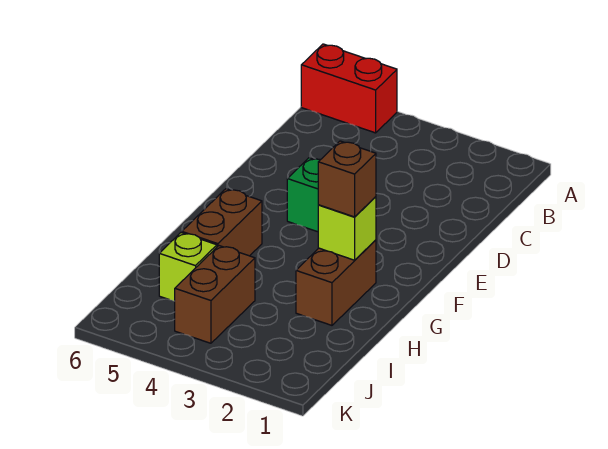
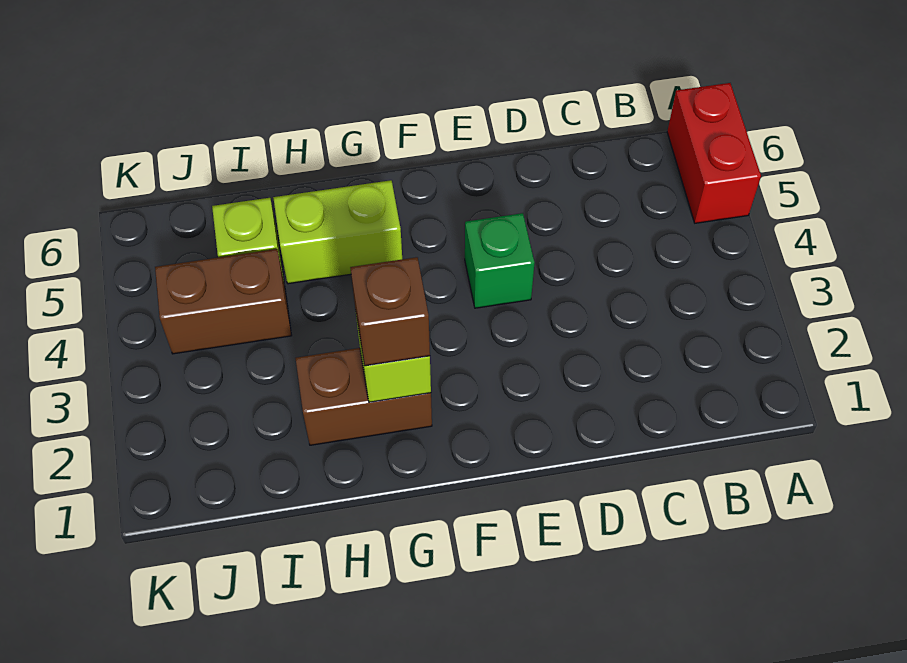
brown brick G5:H5 level 1 -> lime brick G5:H5 level 1

